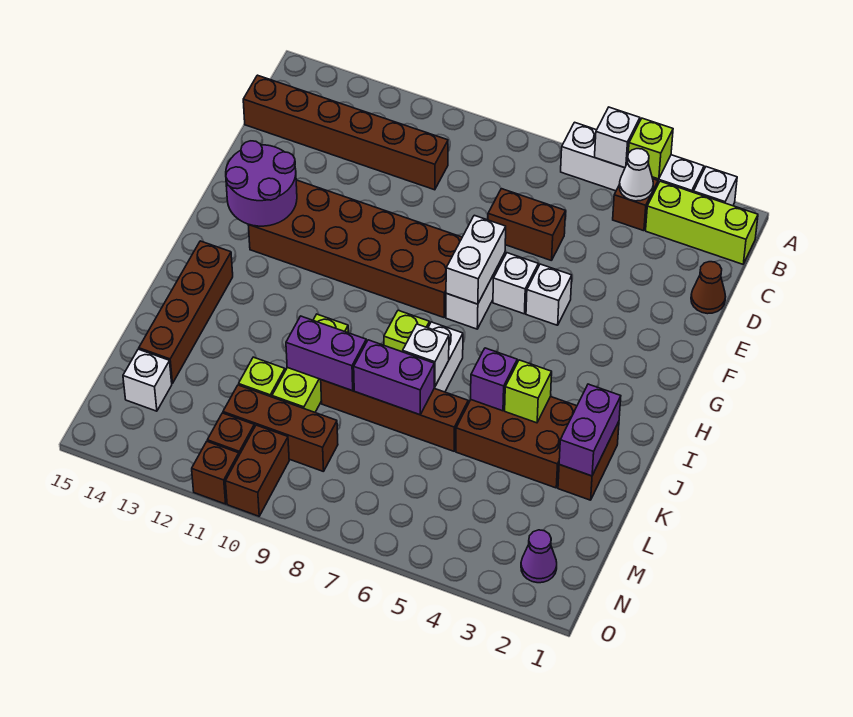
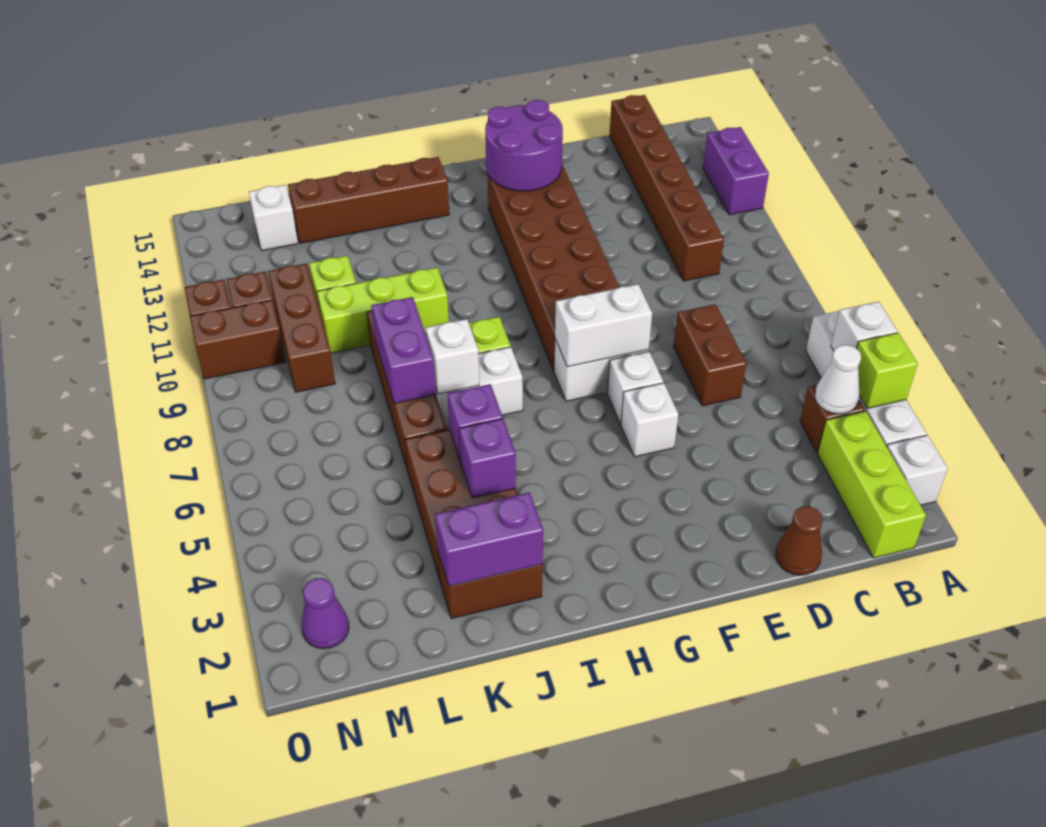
lime brick J4 level 2 -> purple brick J4 level 2
purple brick K9:K10 level 2 -> purple brick A12:A13 level 1

